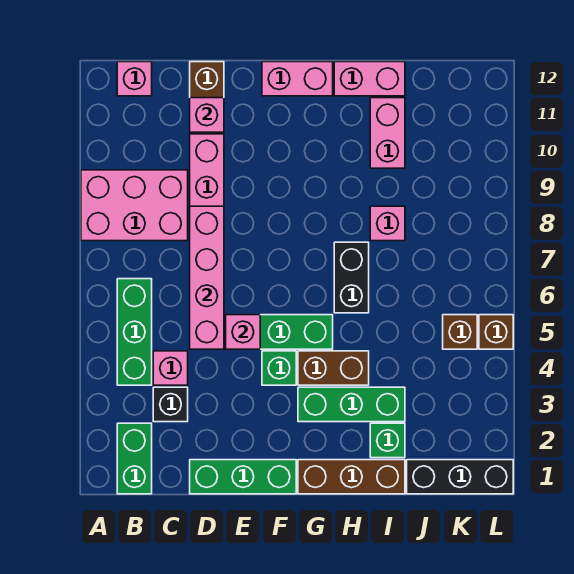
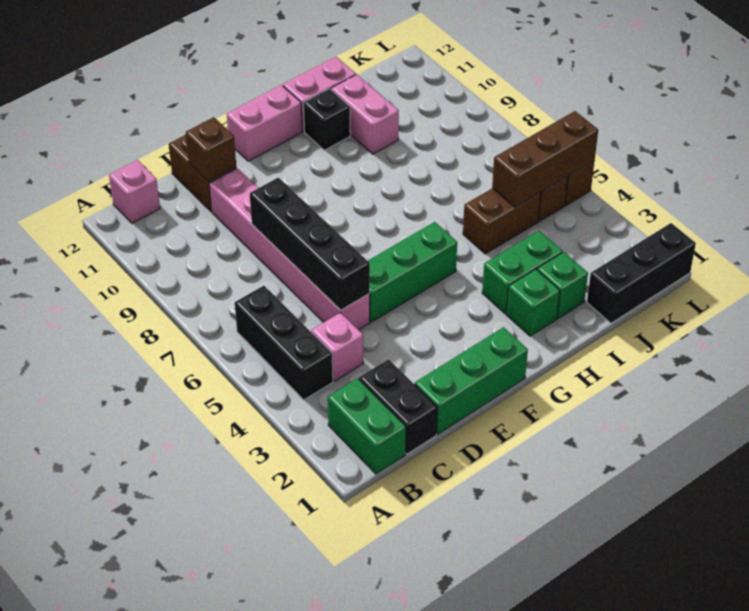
pink brick A8:C9 level 1 -> none
green brick B4:B6 level 1 -> black brick B4:B6 level 1
black brick C3 level 1 -> black brick H11 level 1
pink brick D5:D8 level 2 -> black brick D5:D8 level 2
pink brick D11 level 2 -> brown brick D11 level 2
pink brick E5 level 2 -> none
green brick F4 level 1 -> green brick H2 level 1
brown brick G1:I1 level 1 -> brown brick J5:L5 level 2
green brick G3:I3 level 1 -> green brick H3:I3 level 1
brown brick G4:H4 level 1 -> brown brick I5:J5 level 1
black brick H6:H7 level 1 -> black brick C1:C2 level 1
pink brick I8 level 1 -> none

